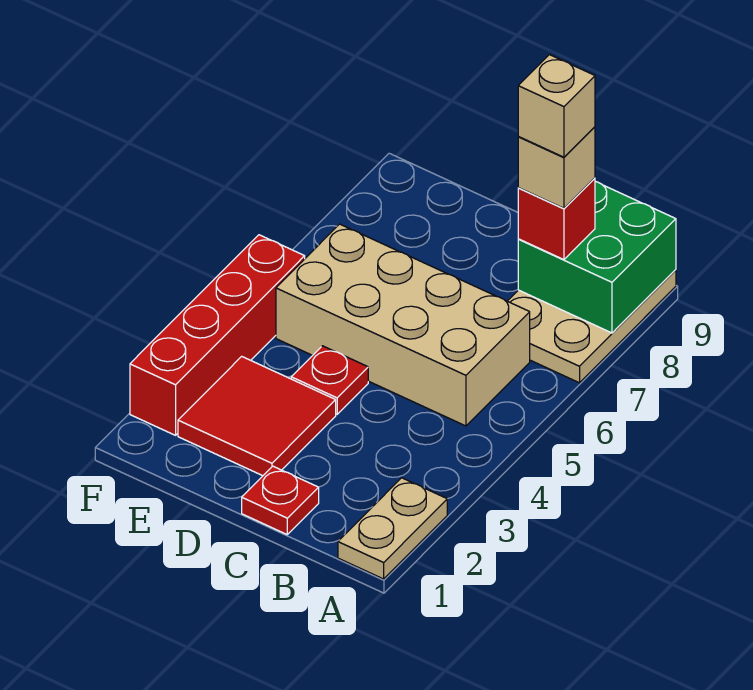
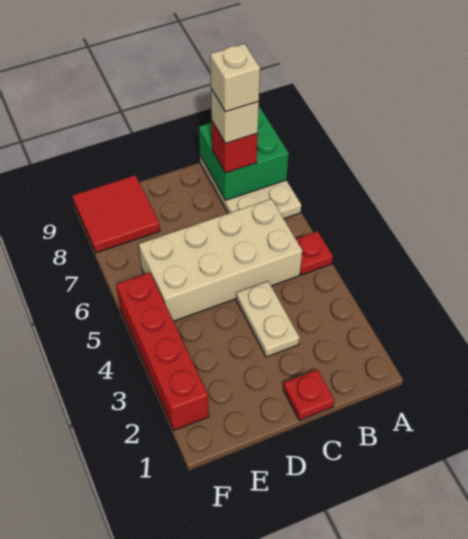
tan plate A1:A2 level 1 -> tan plate C3:C4 level 1
red tile D2:E3 level 1 -> red tile E8:F9 level 1
red plate D4 level 1 -> red plate A5 level 1

